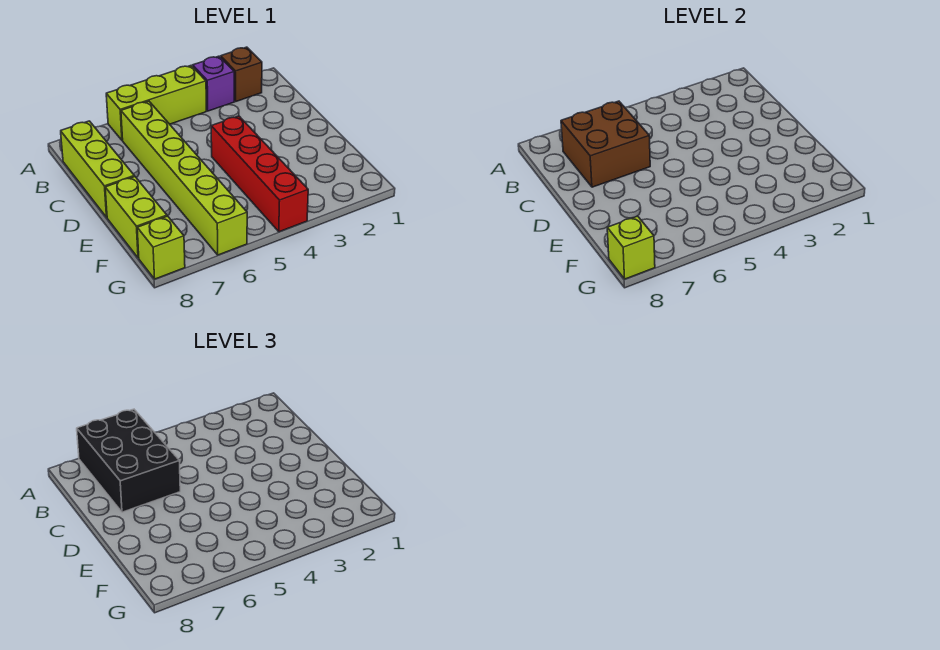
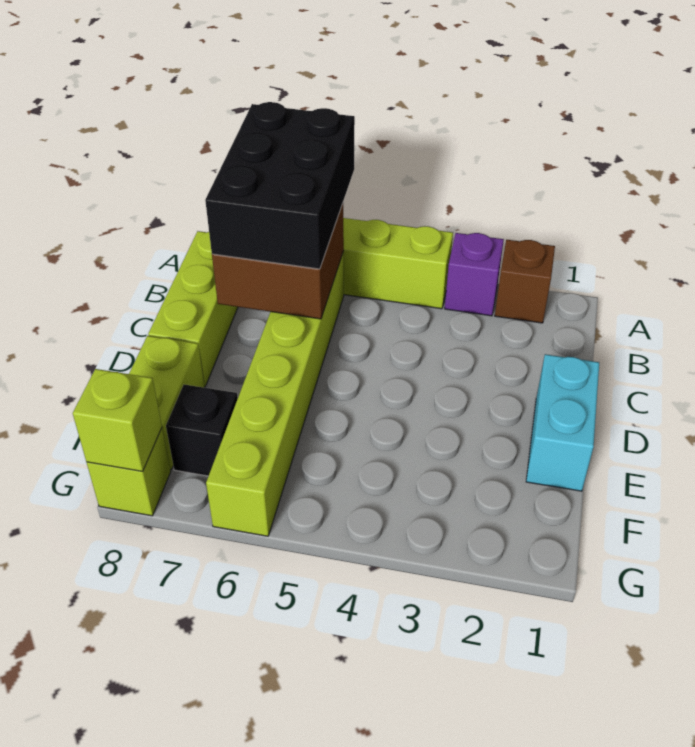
none -> cyan brick D1:E1 level 1
red brick D4:G4 level 1 -> none
none -> black brick F7 level 1

